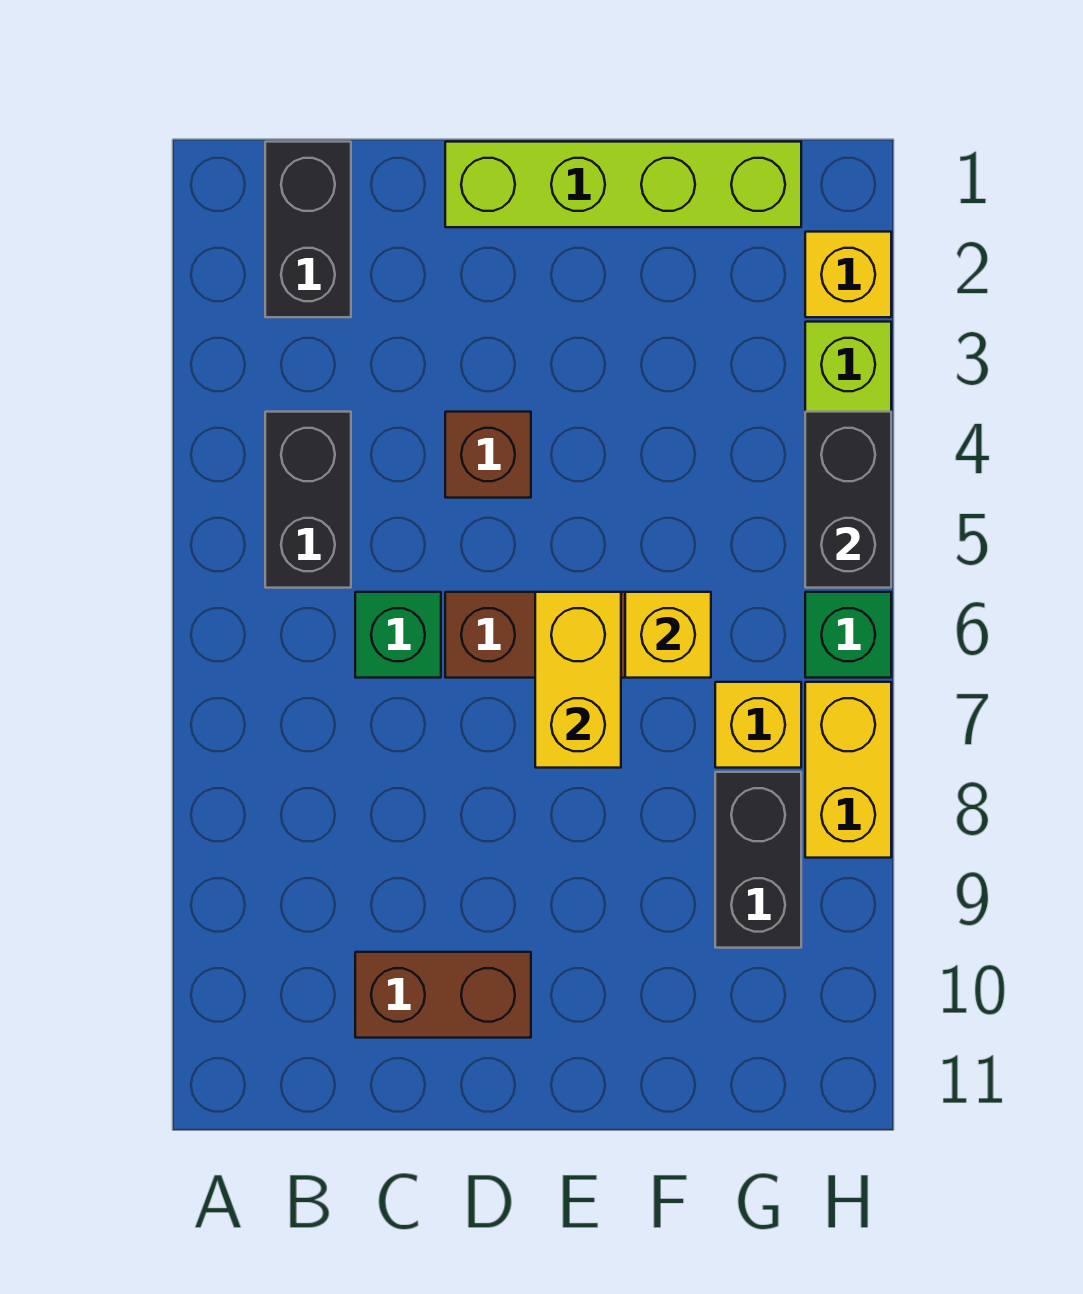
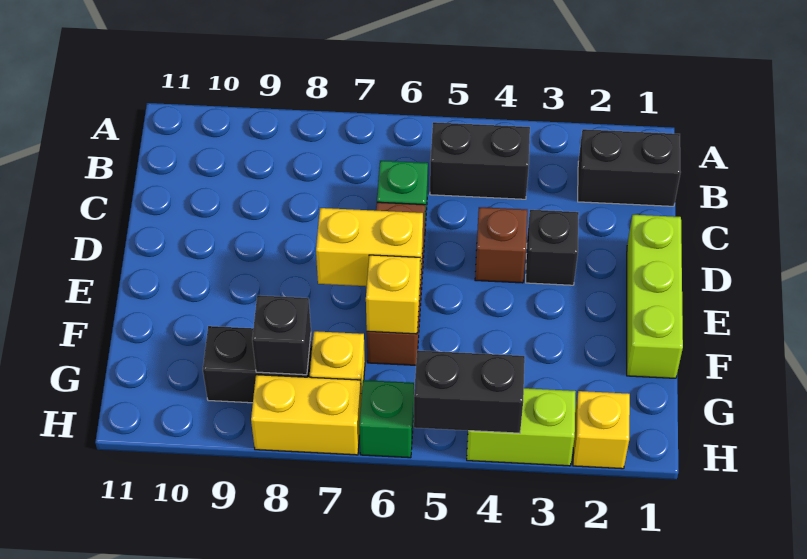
brown brick C10:D10 level 1 -> none
lime brick D1:G1 level 1 -> lime brick D1:F1 level 1
none -> black brick D3 level 1
none -> black brick G8 level 2

